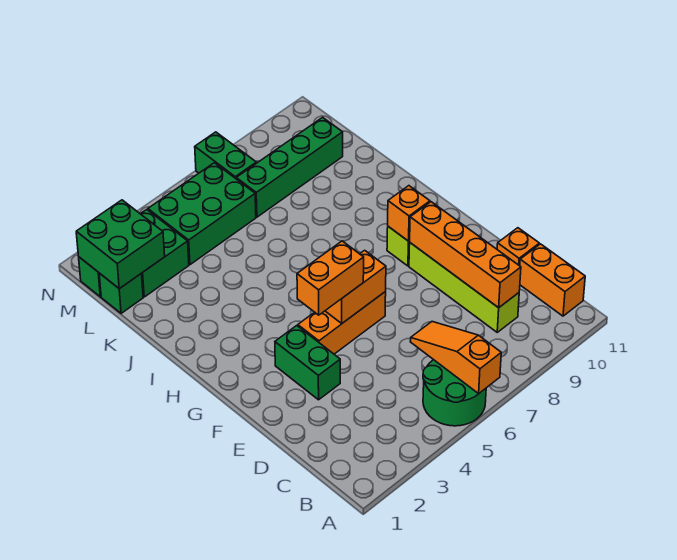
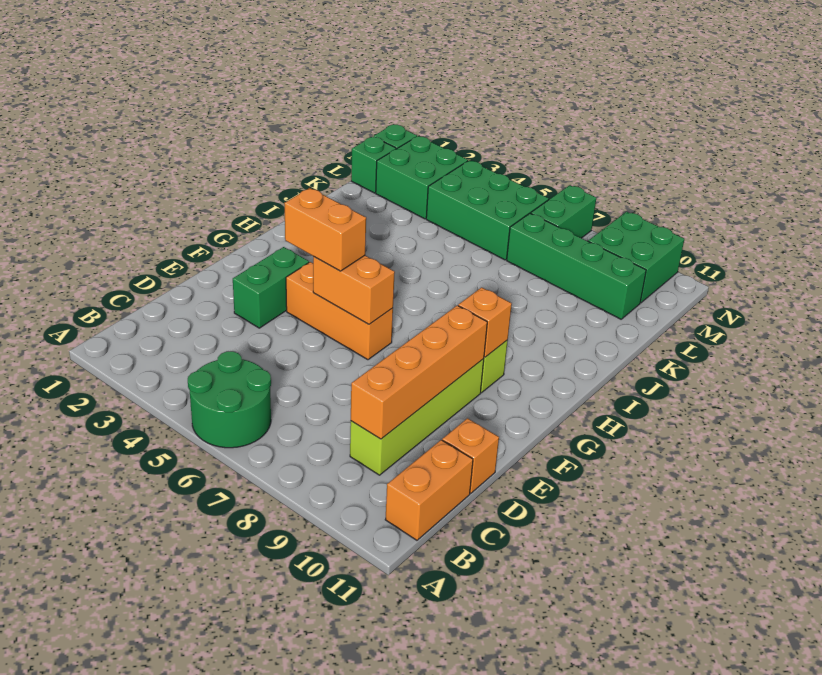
orange slope A6:C6 level 2 top A -> none
green brick L1:M2 level 2 -> green brick M9:N10 level 1

